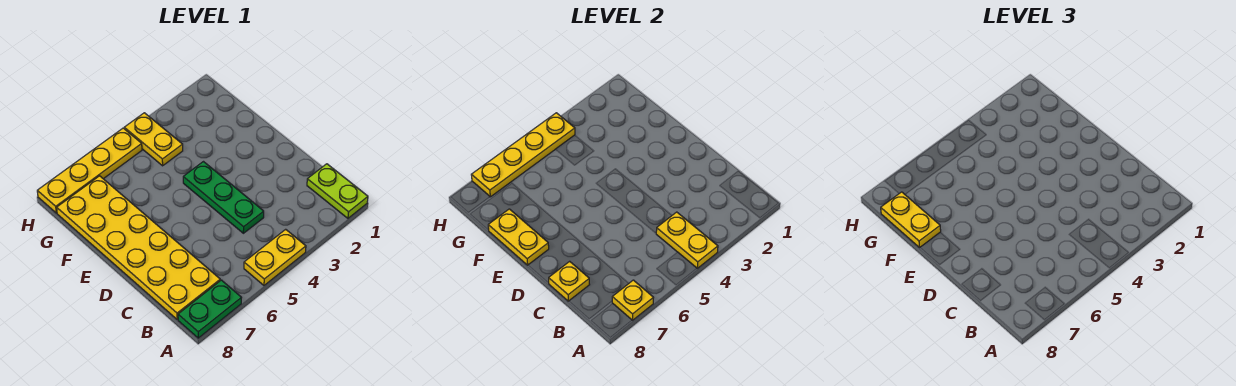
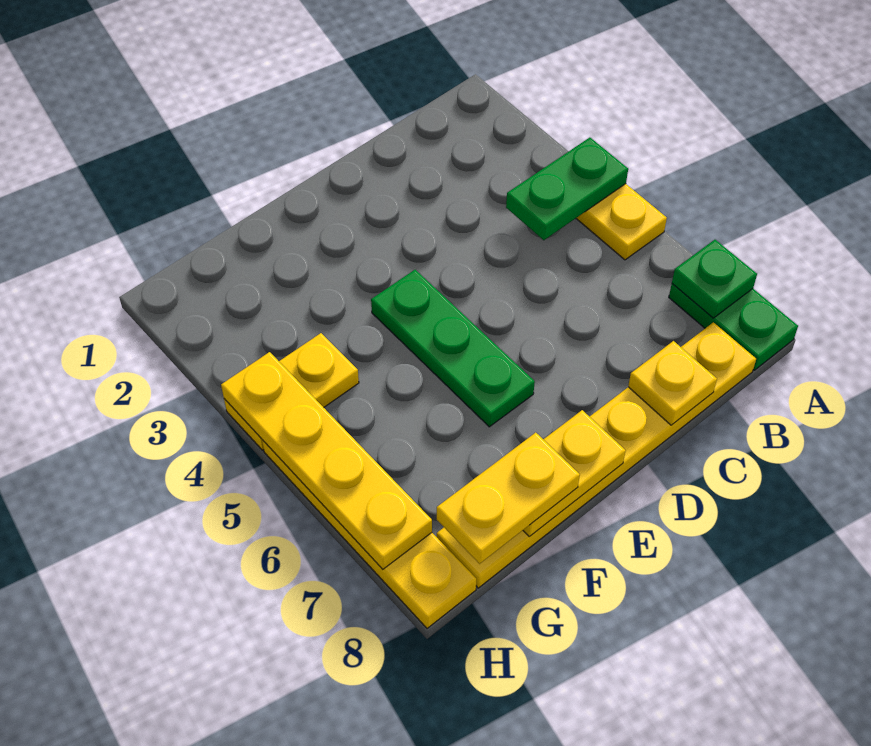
lime plate A1:B1 level 1 -> none
yellow plate A4:B4 level 2 -> green plate A4:B4 level 2
yellow plate A7 level 2 -> green plate A7 level 2
yellow plate B7:G8 level 1 -> yellow plate B8:G8 level 1
green plate C4:E4 level 1 -> green plate E4:E6 level 1

